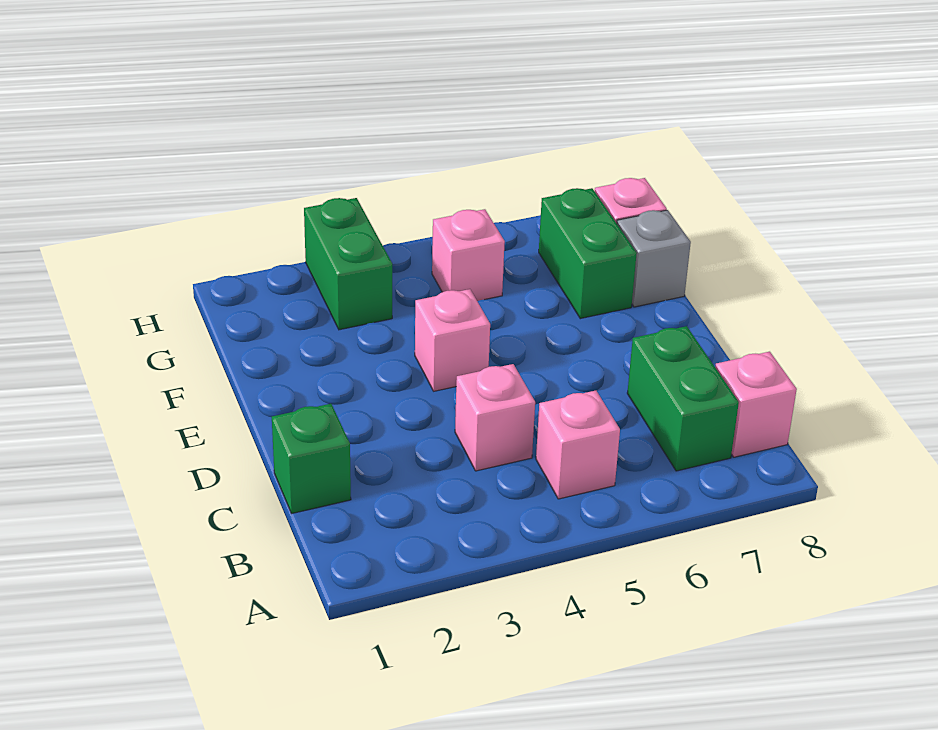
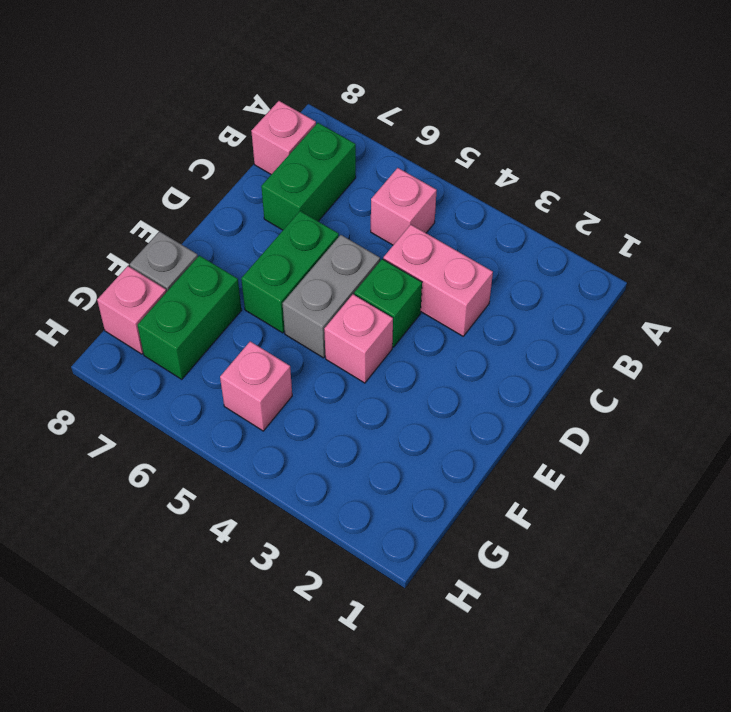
green brick C1 level 1 -> green brick D4 level 1
pink brick C4 level 1 -> pink brick C3:C4 level 1
none -> grey brick D5:E5 level 1
green brick G3:H3 level 1 -> green brick D6:E6 level 1

